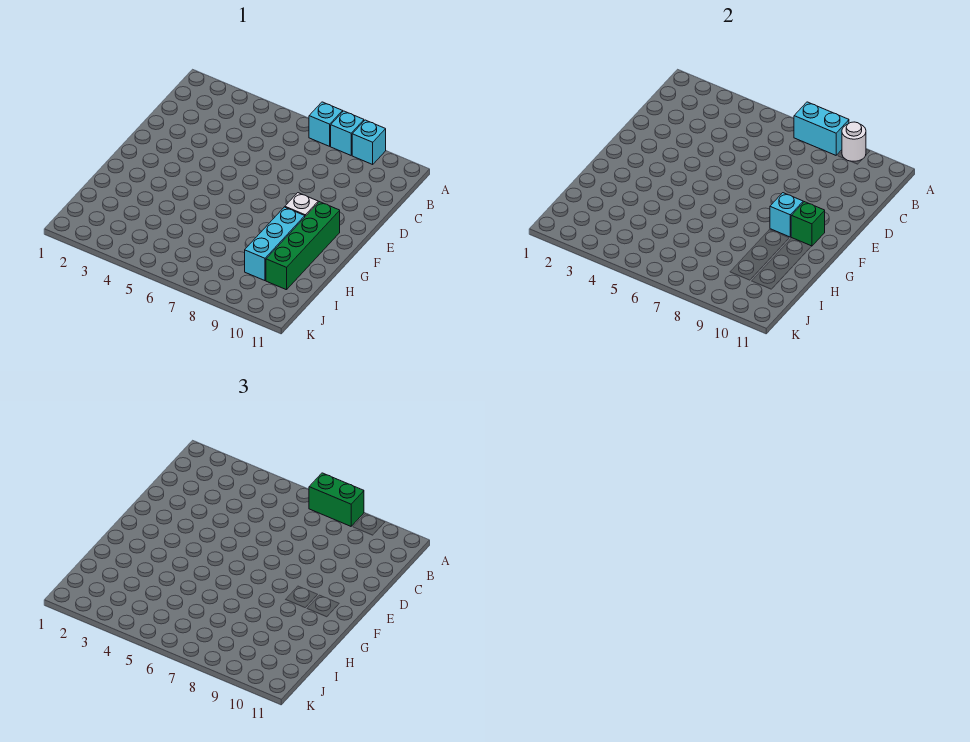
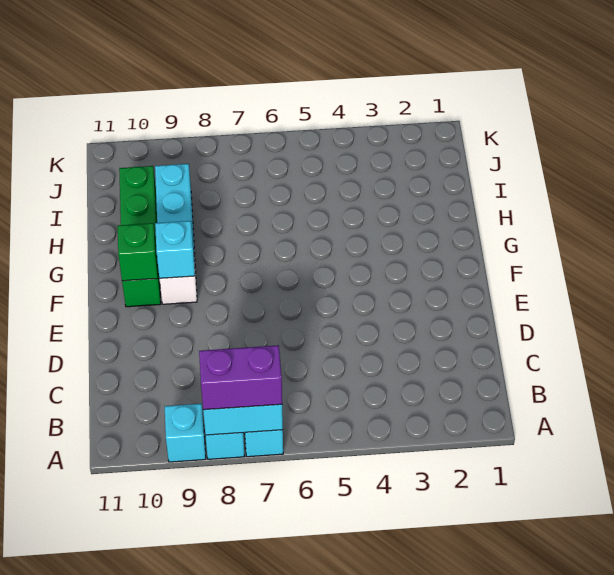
green brick A7:A8 level 3 -> purple brick A7:A8 level 3
white round brick A9 level 2 -> none

